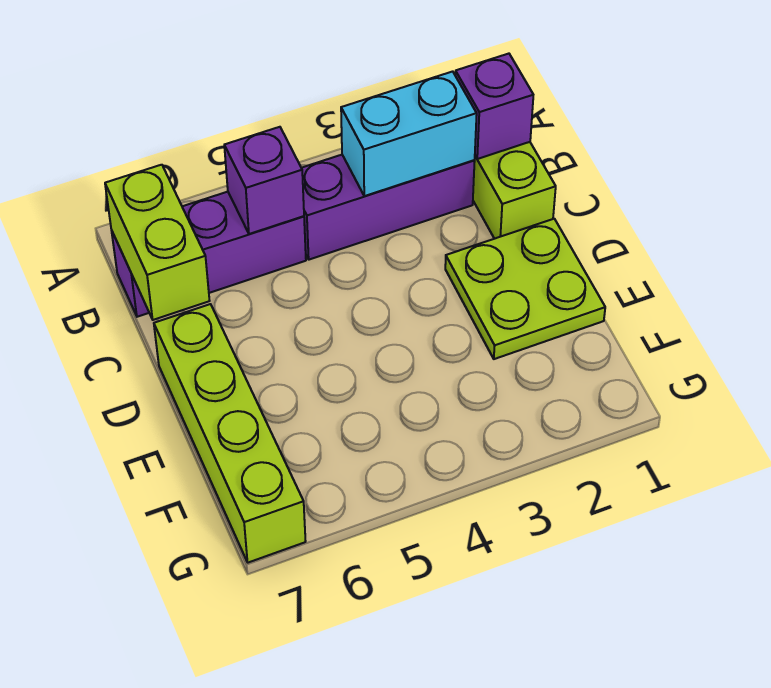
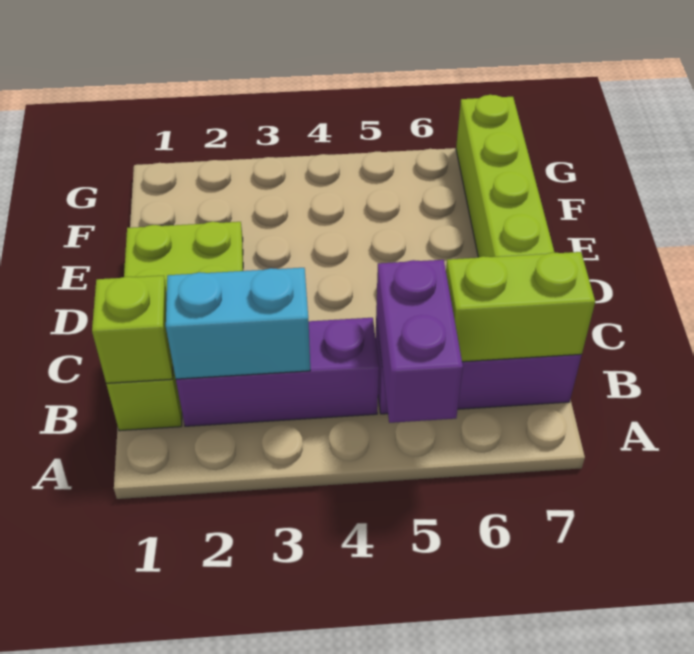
purple brick B1 level 2 -> lime brick B1 level 2
purple brick B5 level 2 -> purple brick A5:B5 level 2
lime brick B7:C7 level 2 -> lime brick B6:B7 level 2

